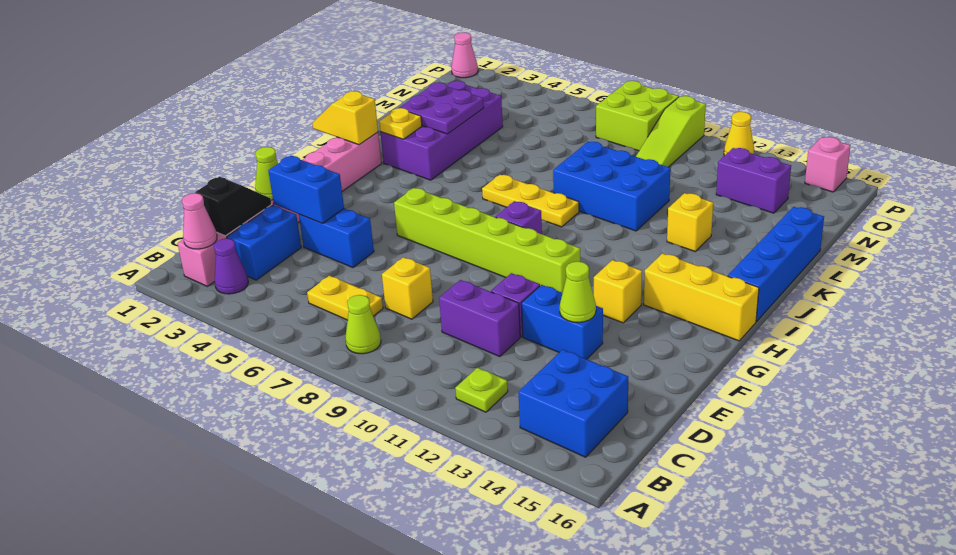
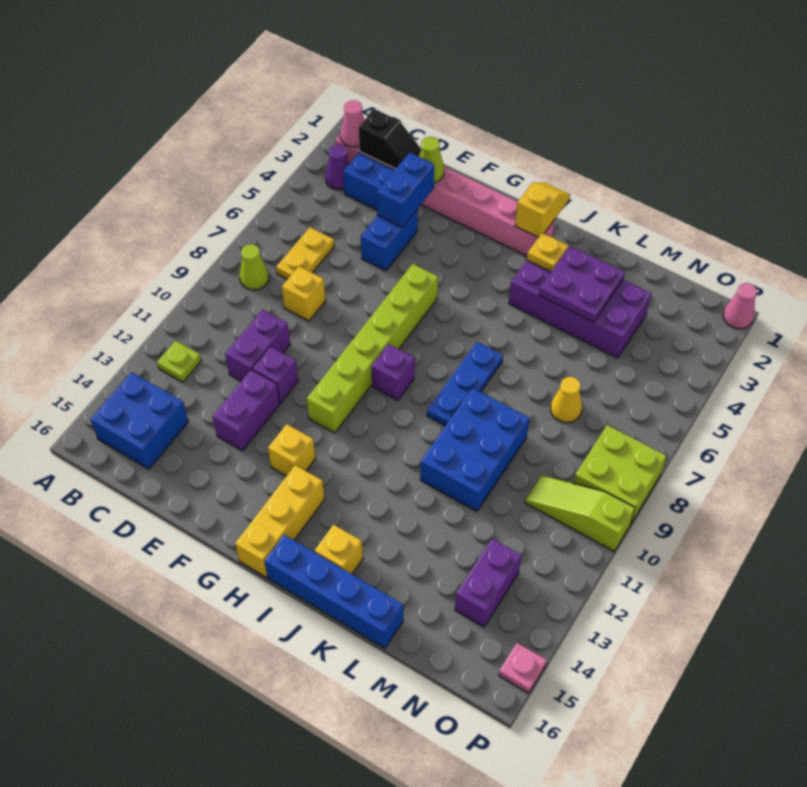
blue brick E12:E13 level 1 -> purple brick E12:E13 level 1
lime cone E13 level 2 -> none
yellow plate J7:J9 level 1 -> blue plate J7:J9 level 1
yellow brick K13 level 1 -> yellow brick J15 level 1
yellow cone P12 level 1 -> yellow cone M7 level 1
pink brick P15 level 1 -> pink plate P15 level 1

